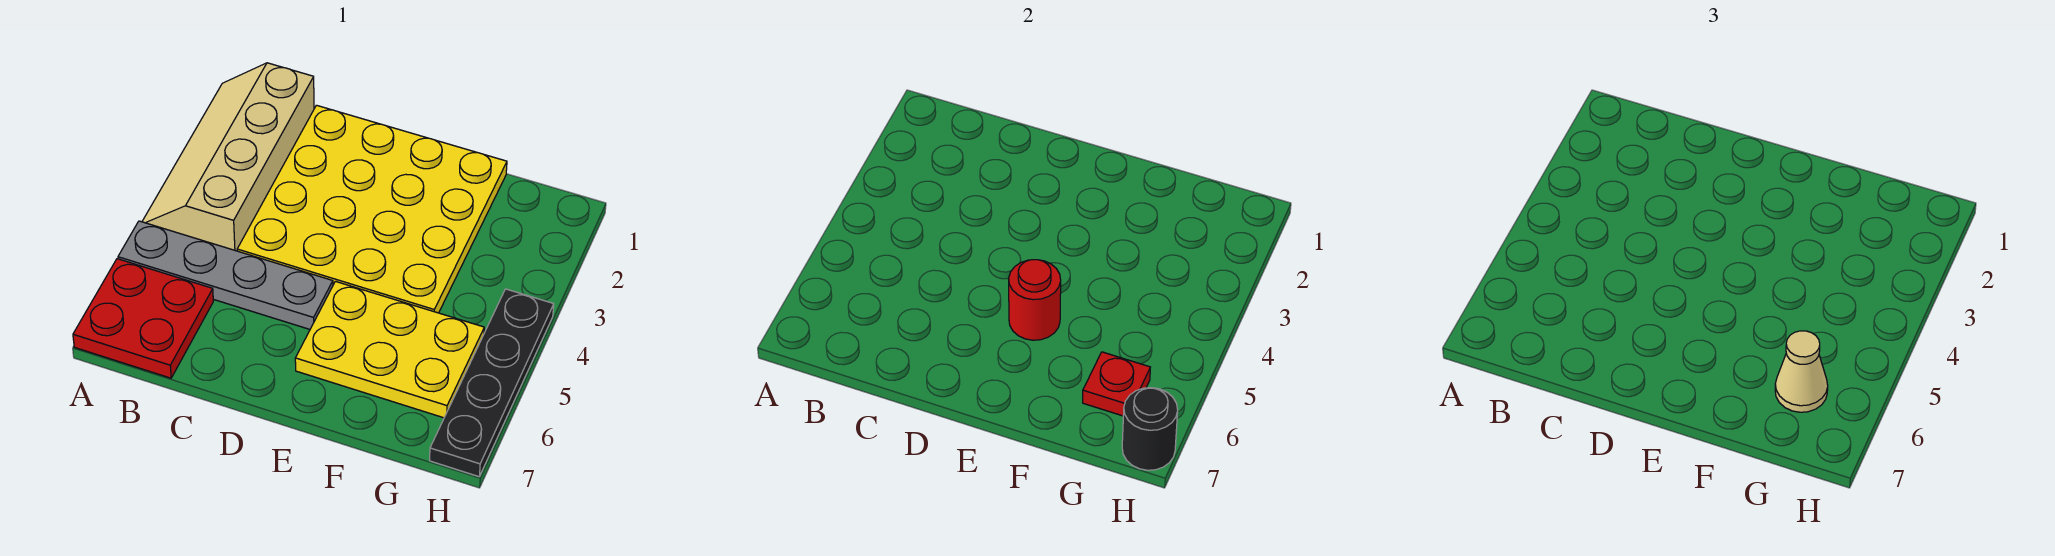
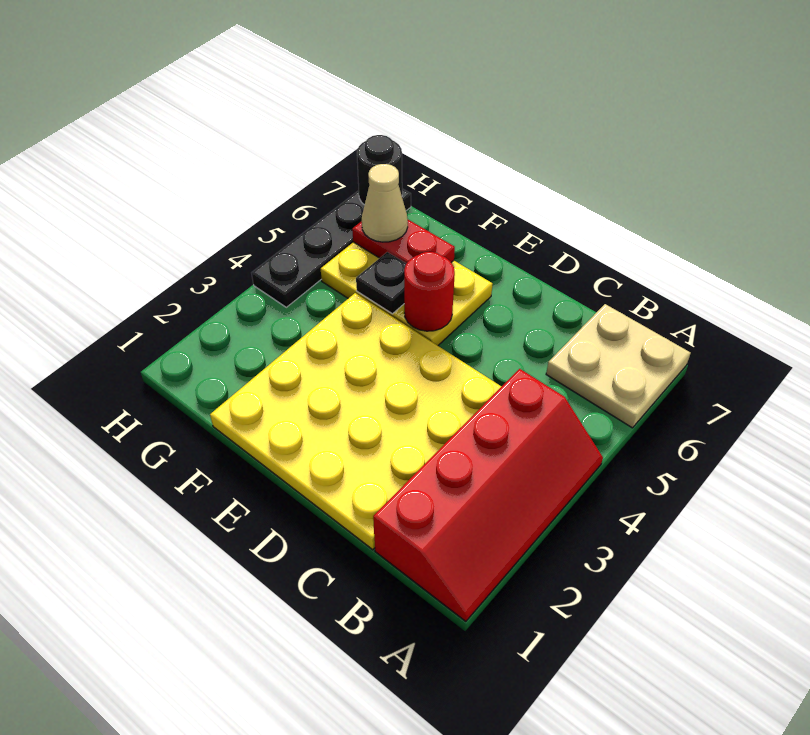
tan slope A1:B4 level 1 top B -> red slope A1:B4 level 1 top B
grey plate A5:D5 level 1 -> none
red plate A6:B7 level 1 -> tan plate A6:B7 level 1
none -> black plate F5 level 2
red plate G6 level 2 -> red plate F6:G6 level 2

